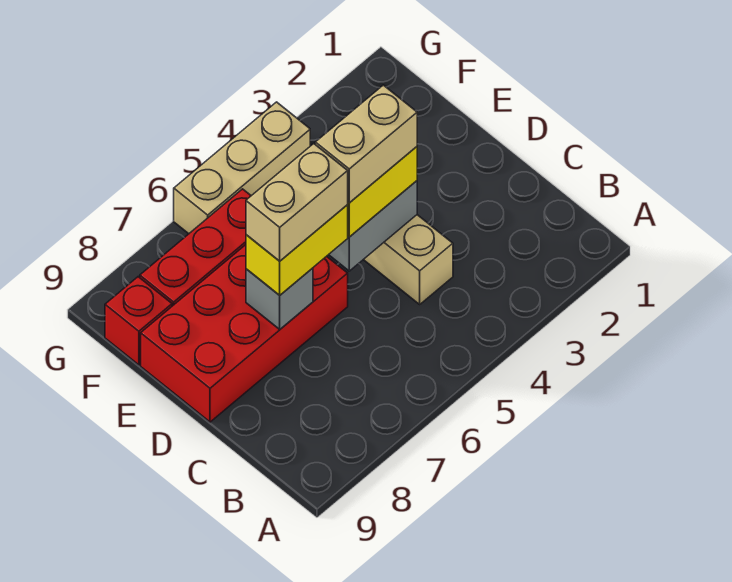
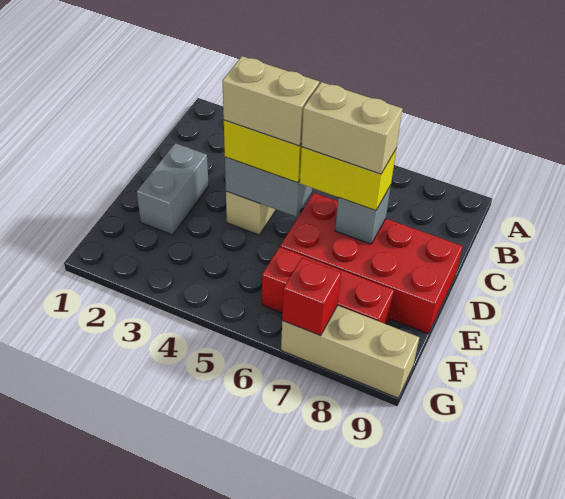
none -> grey brick D2:E2 level 1
red brick F9 level 1 -> red brick G7 level 2
tan brick G4:G6 level 1 -> tan brick G7:G9 level 1

